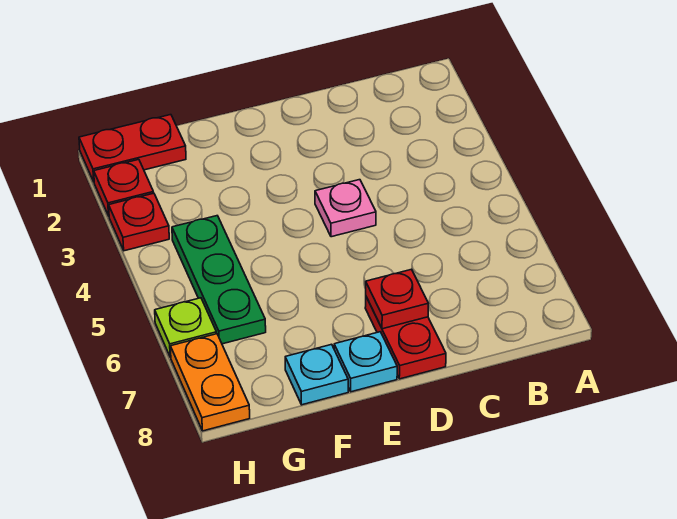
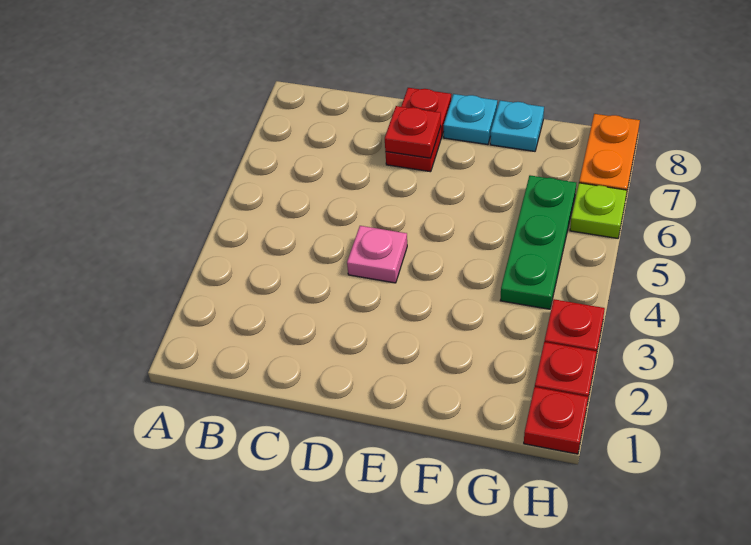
red plate G1:H1 level 1 -> red plate H1 level 1

